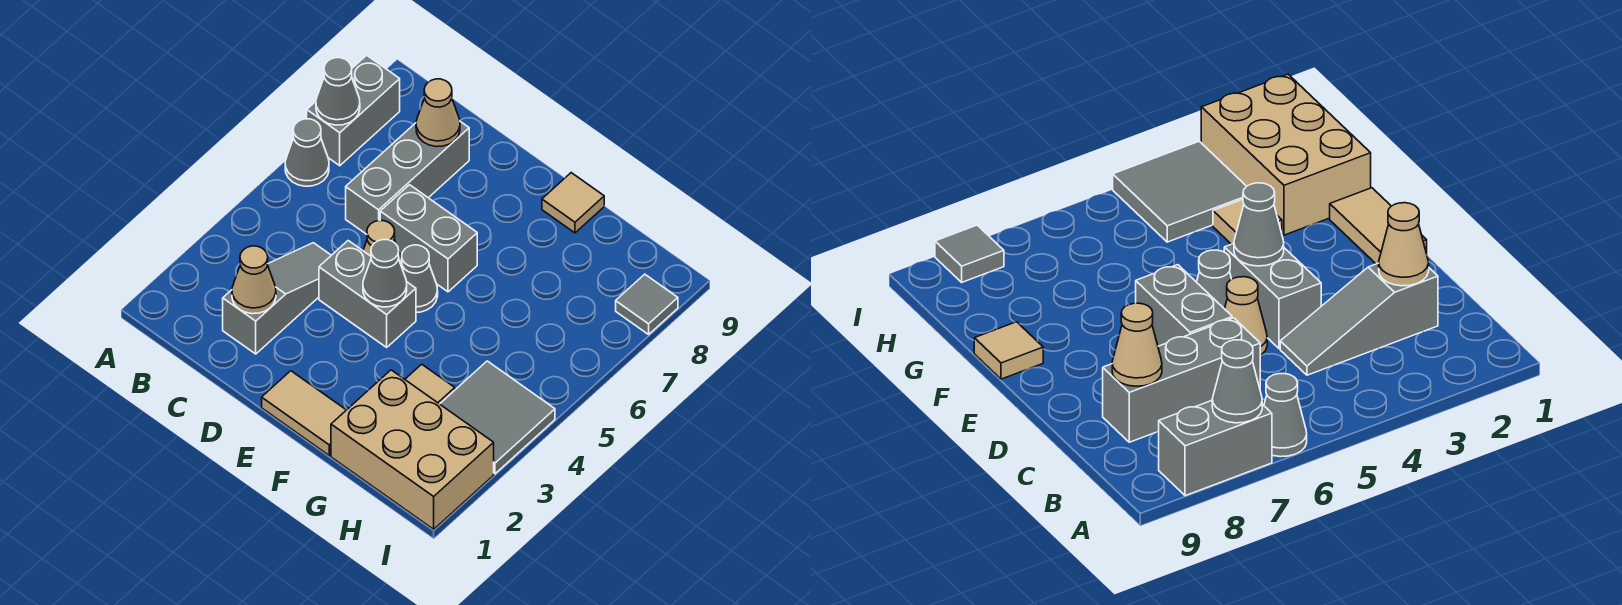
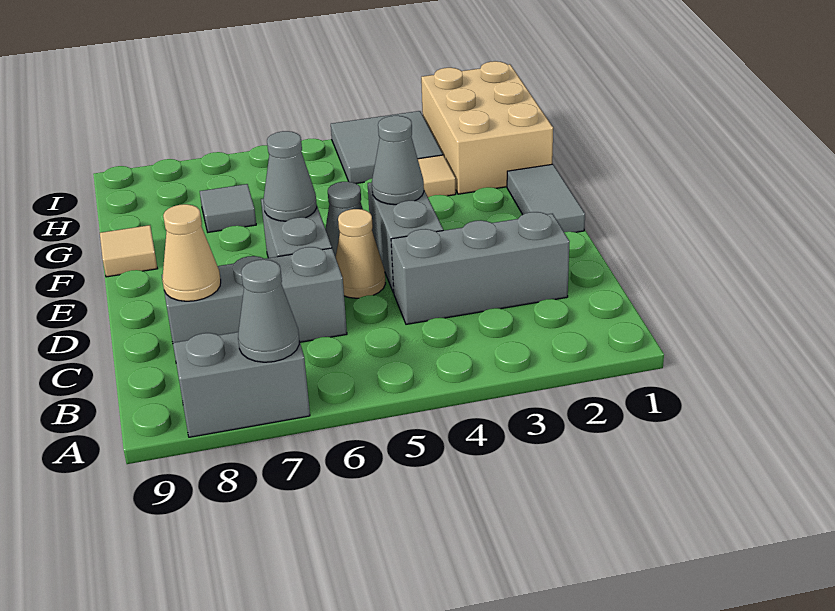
grey cone A6 level 1 -> grey cone E6 level 2
grey slope C2:C4 level 1 top 2 -> grey brick C2:C4 level 1
tan cone C2 level 2 -> none
tan tile E1:F1 level 1 -> grey tile E1:F1 level 1
grey tile I8 level 1 -> grey tile G7 level 1

